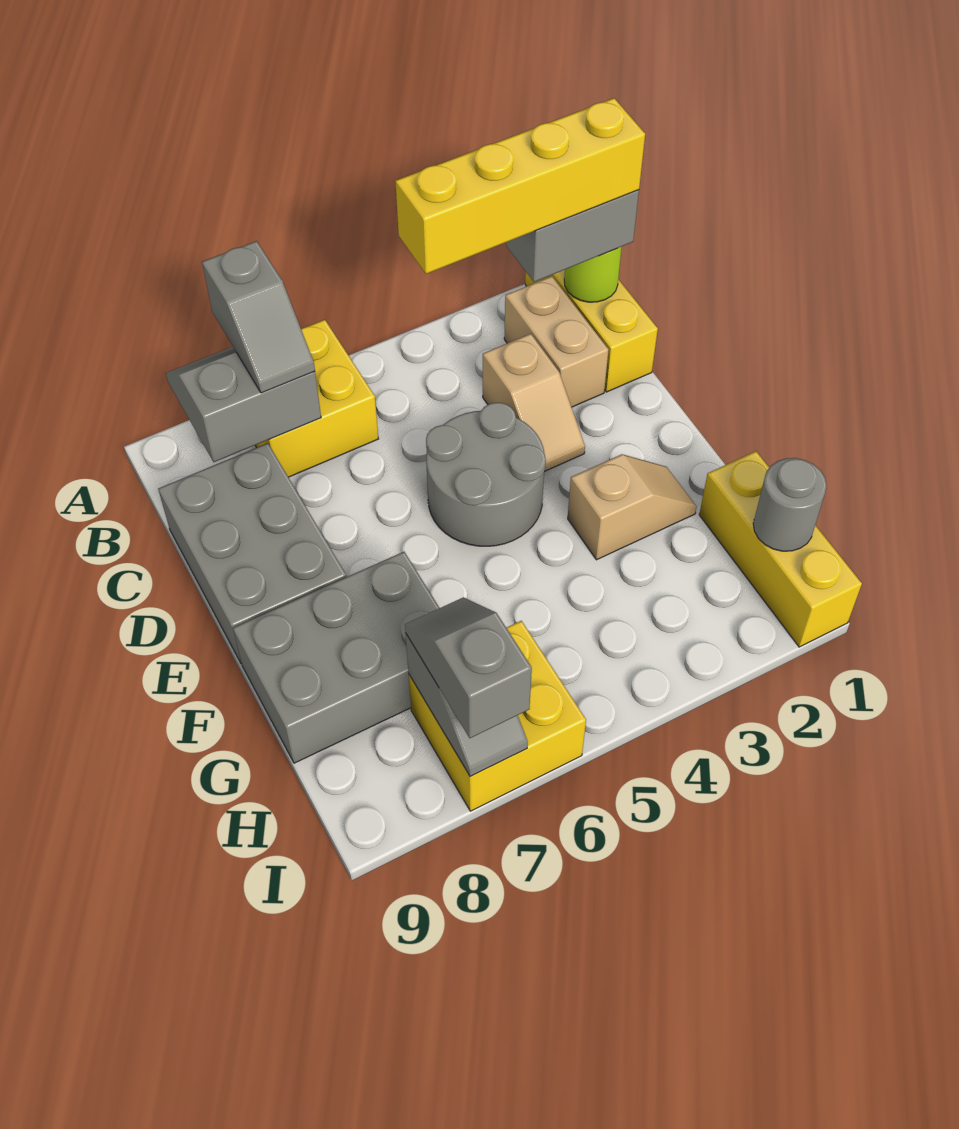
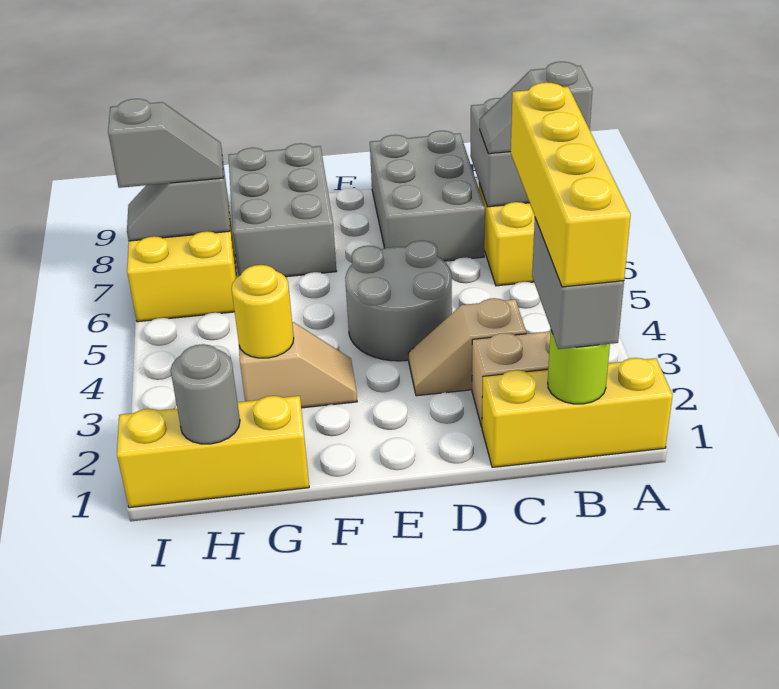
grey brick C8:E9 level 1 -> grey brick C7:D9 level 1
tan slope F2:F3 level 1 top 3 -> tan slope F3:G3 level 1 top G
none -> yellow round brick G3 level 2

